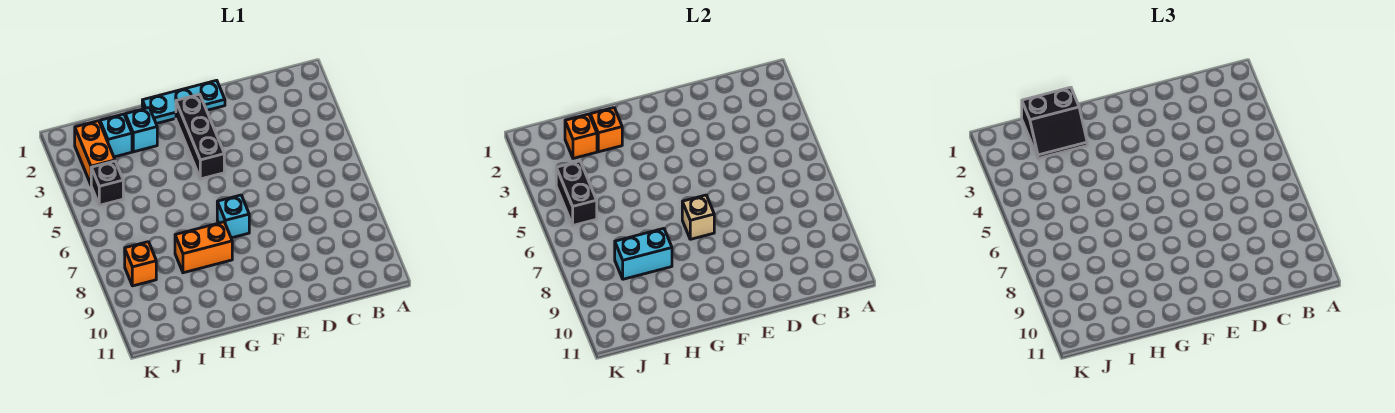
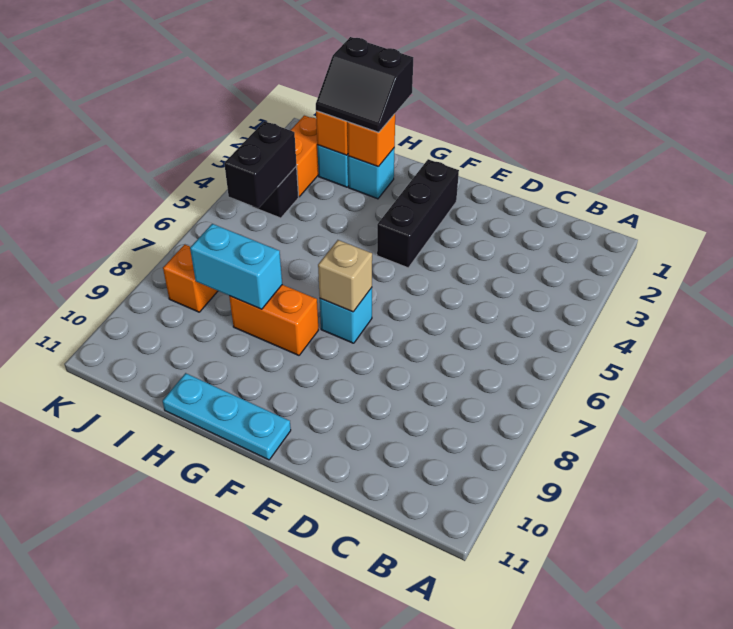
cyan plate E1:G1 level 1 -> cyan plate F11:H11 level 1

